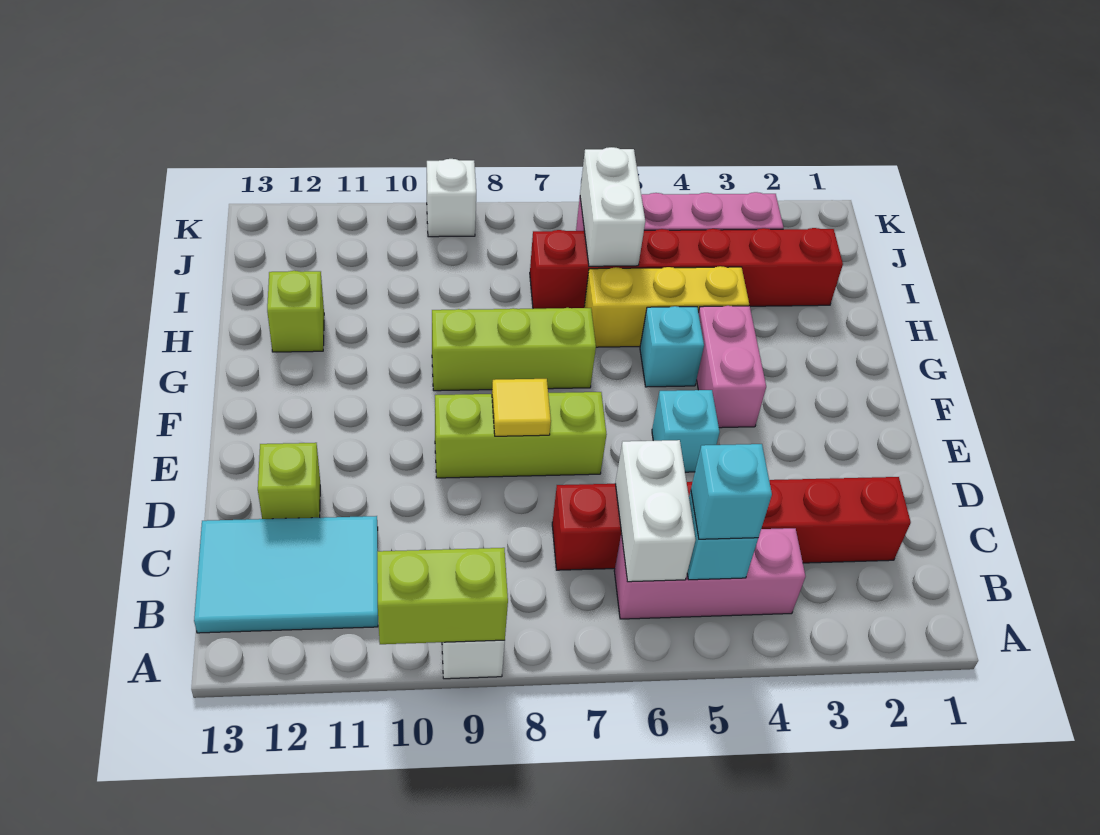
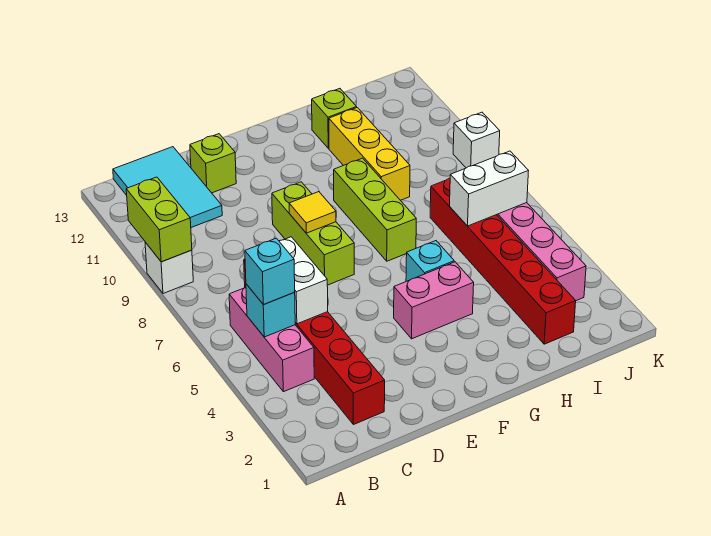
white brick B6:C6 level 2 -> white brick C5:C6 level 2
cyan brick E5 level 1 -> none
yellow brick H4:H6 level 1 -> yellow brick H9:H11 level 1

